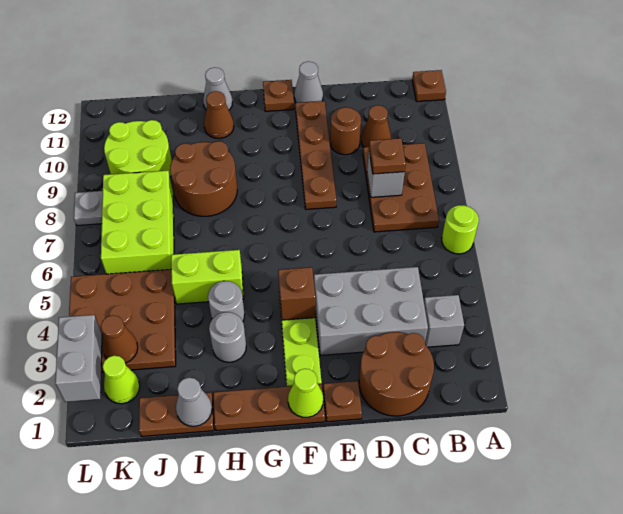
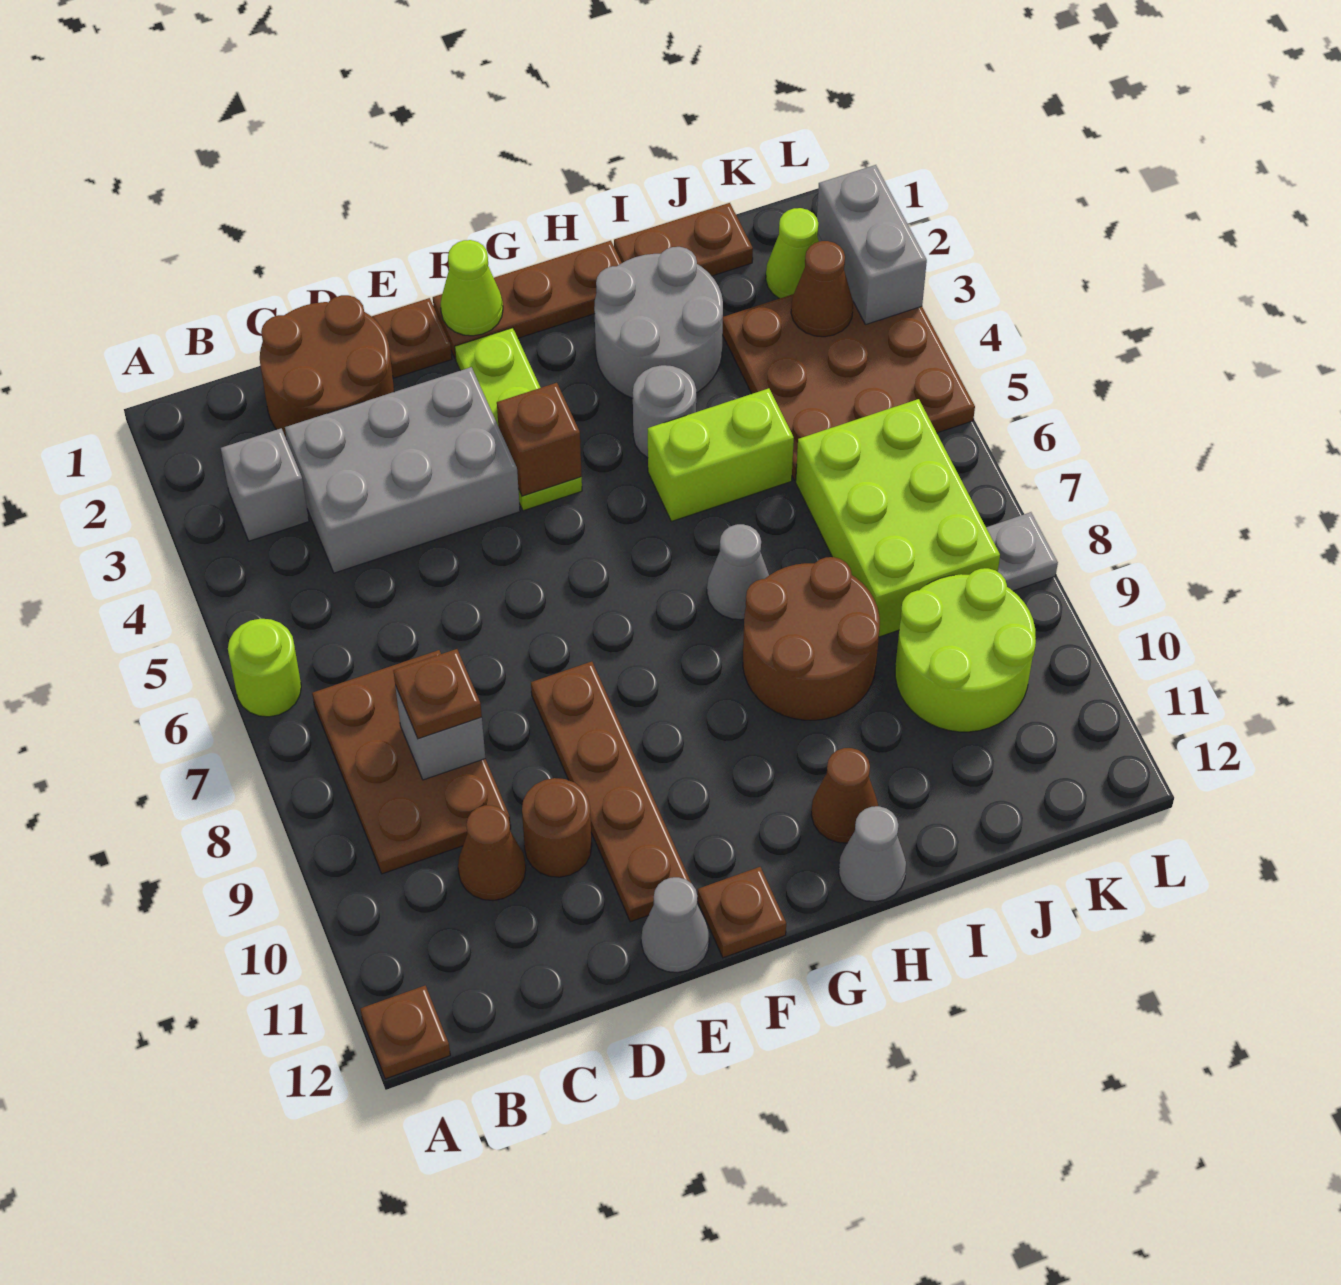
grey round brick H3 level 1 -> grey round brick H2:I3 level 1
grey cone I1 level 2 -> grey cone H7 level 1

